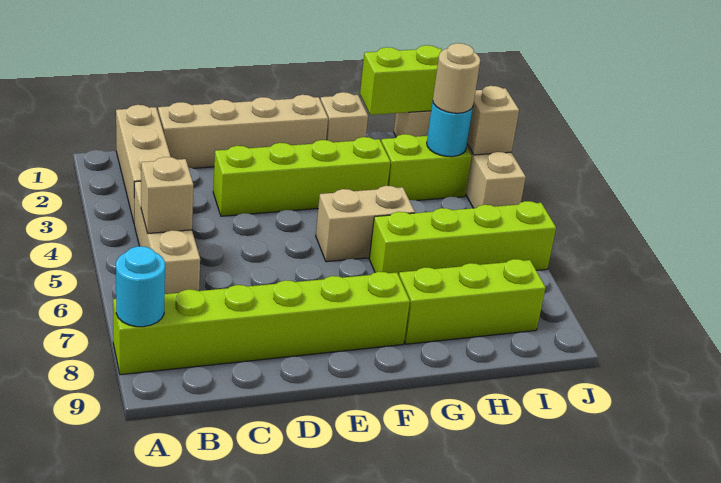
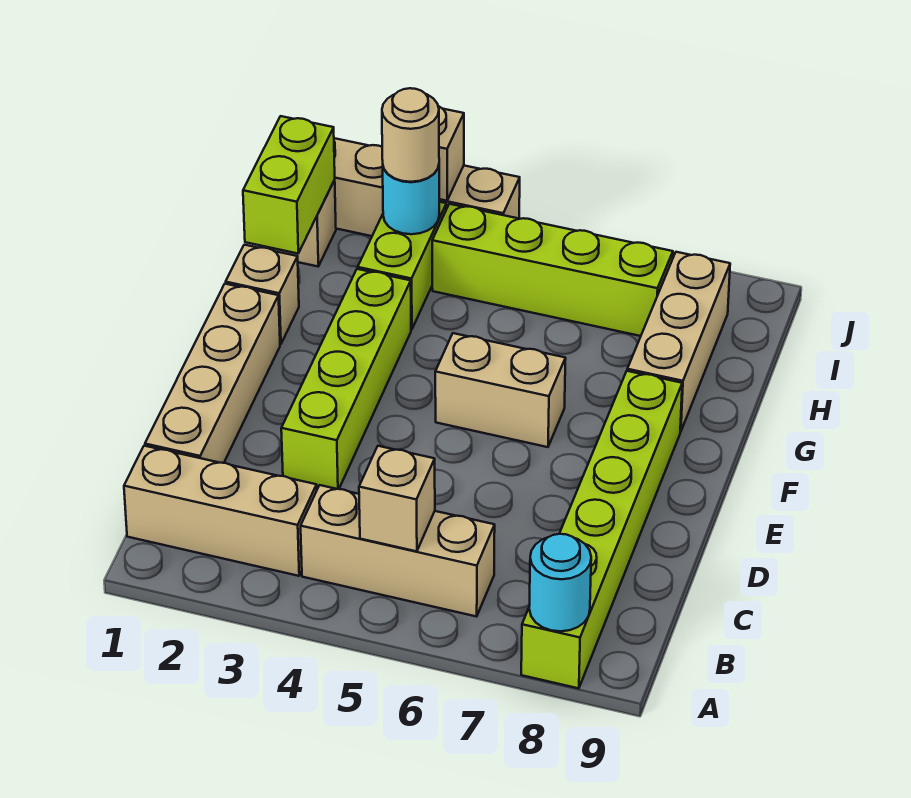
tan brick F5:G5 level 1 -> tan brick F5:F6 level 1
lime brick G6:J6 level 1 -> lime brick I4:I7 level 1
lime brick G8:I8 level 1 -> tan brick G8:I8 level 1

